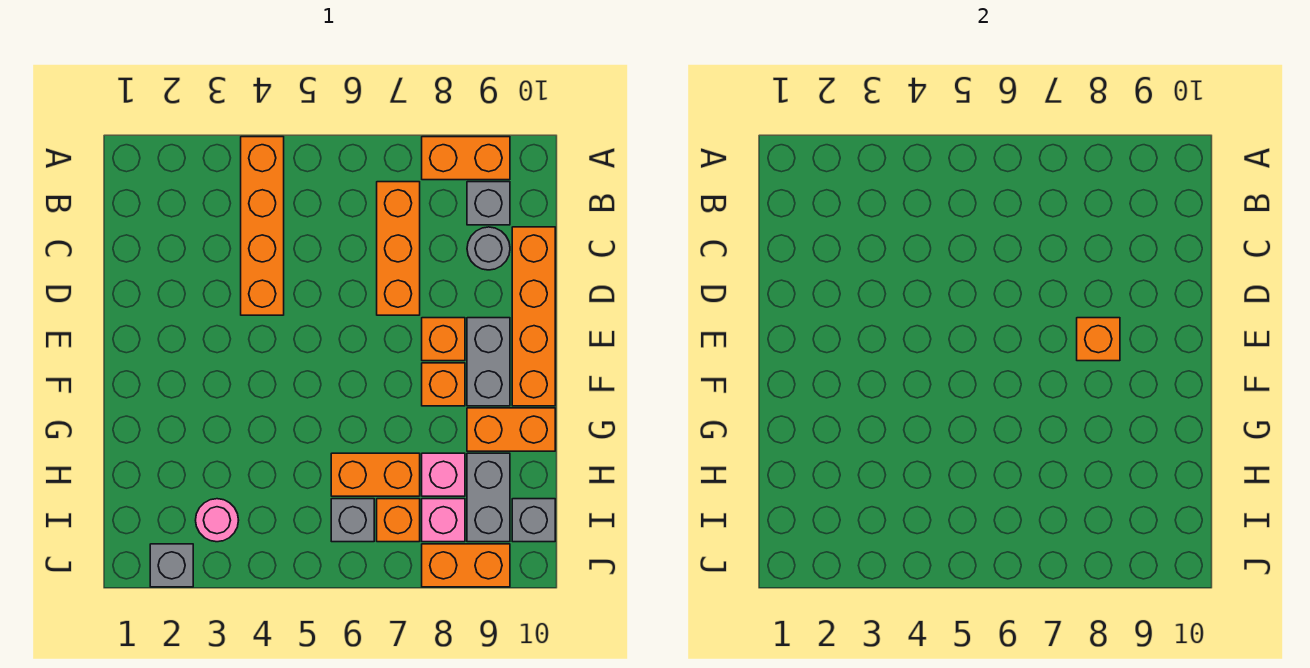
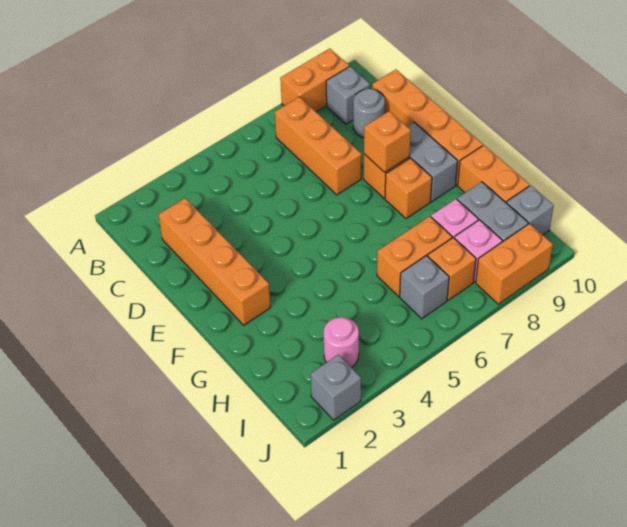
orange brick A4:D4 level 1 -> orange brick C2:F2 level 1
orange brick G9:G10 level 1 -> orange brick G10:H10 level 1

